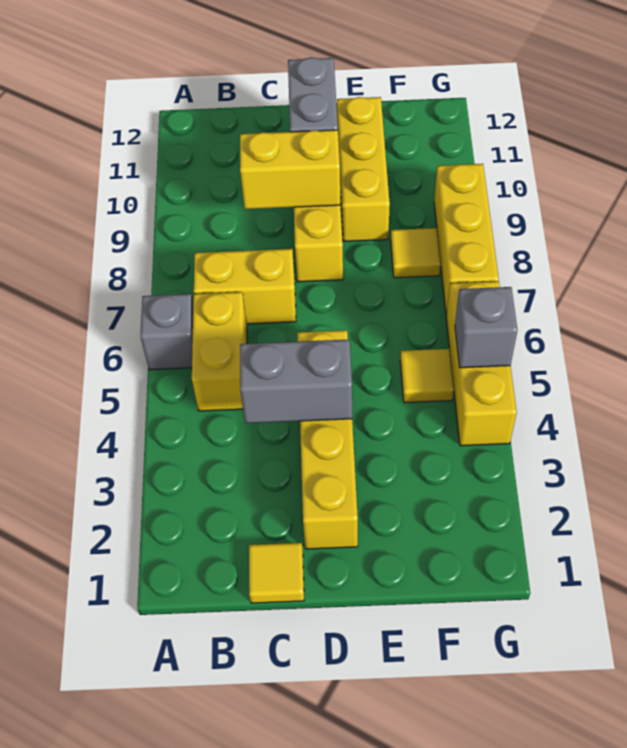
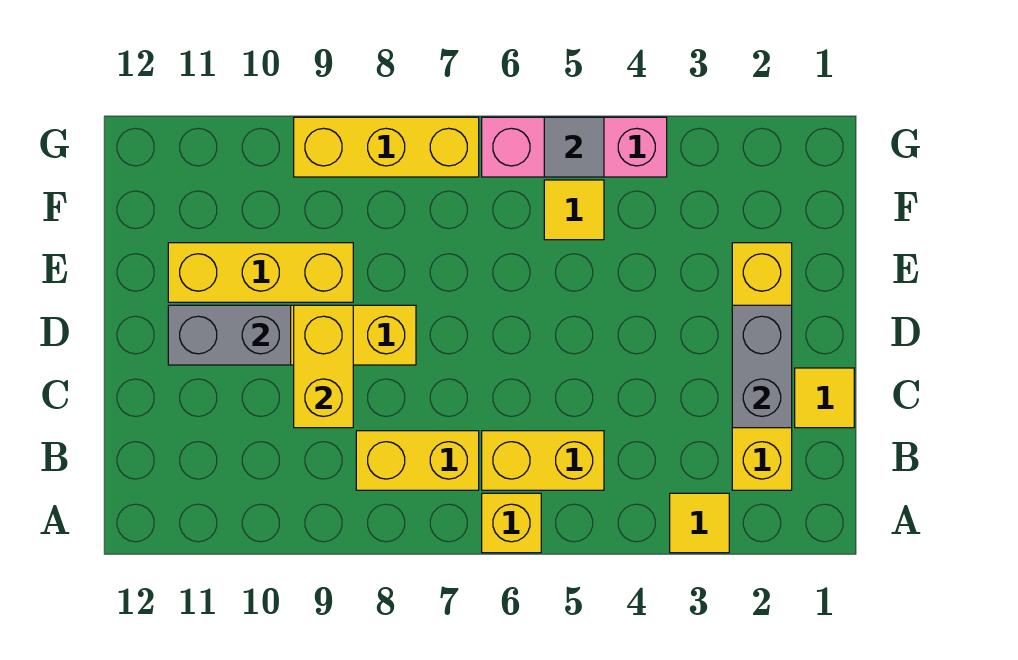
grey brick A6 level 1 -> yellow brick A6 level 1
yellow brick B7:C7 level 1 -> yellow brick B7:B8 level 1
grey brick C4:D4 level 2 -> grey brick C2:D2 level 2
yellow brick D2:D5 level 1 -> yellow brick B2:E2 level 1
yellow tile F8 level 1 -> yellow tile A3 level 1
yellow brick G4:G6 level 1 -> pink brick G4:G6 level 1
grey brick G5 level 2 -> grey tile G5 level 2

